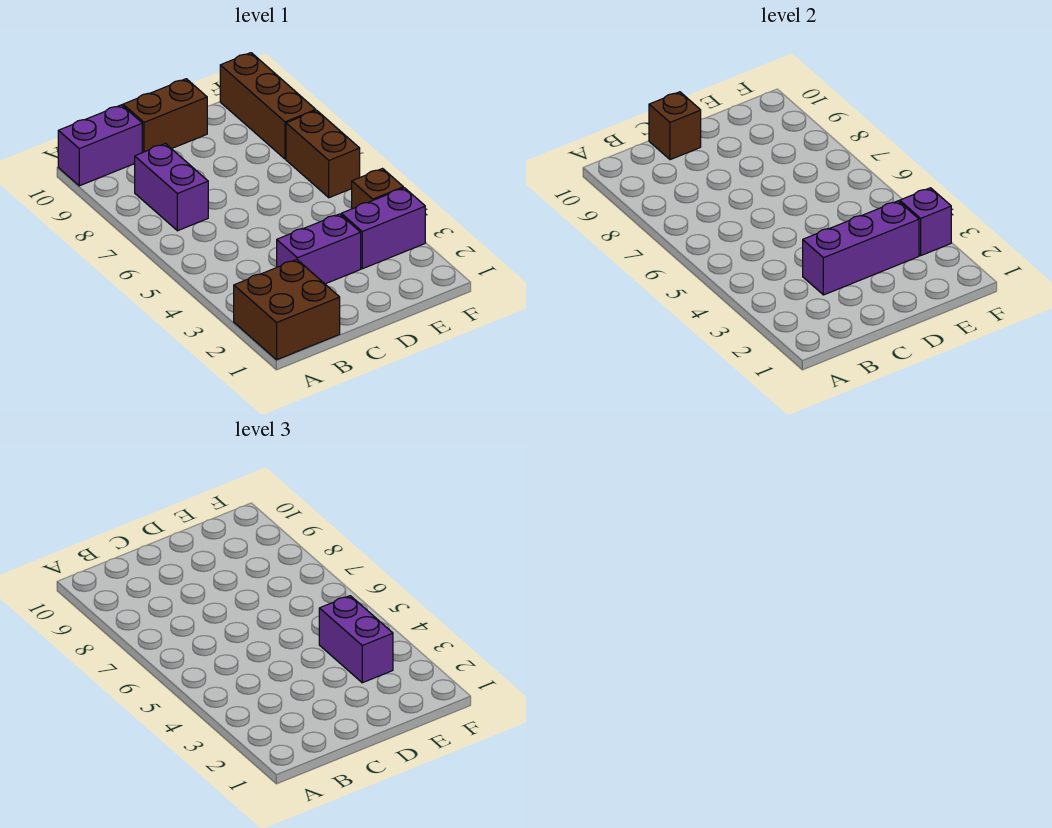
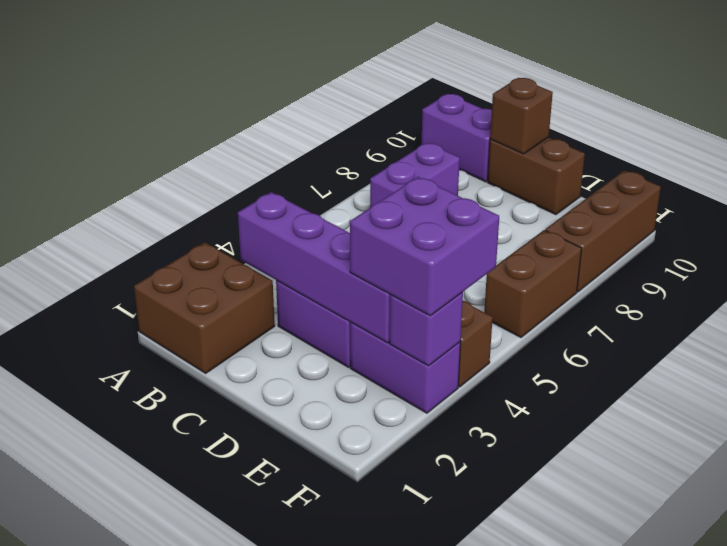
purple brick C3:E3 level 2 -> purple brick B3:E3 level 2
purple brick E3:E4 level 3 -> purple brick E3:F4 level 3

